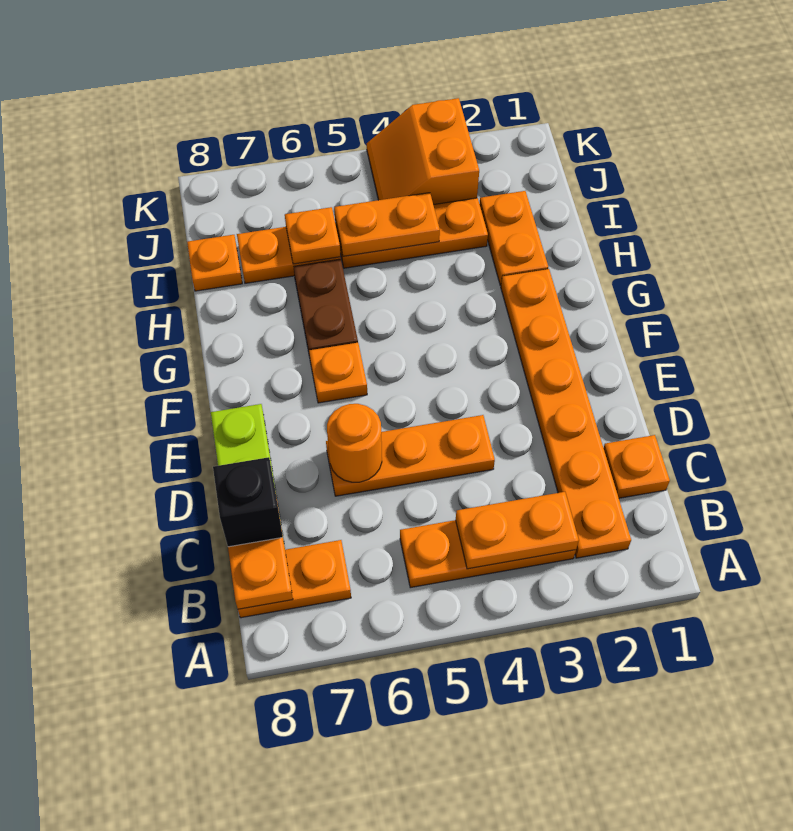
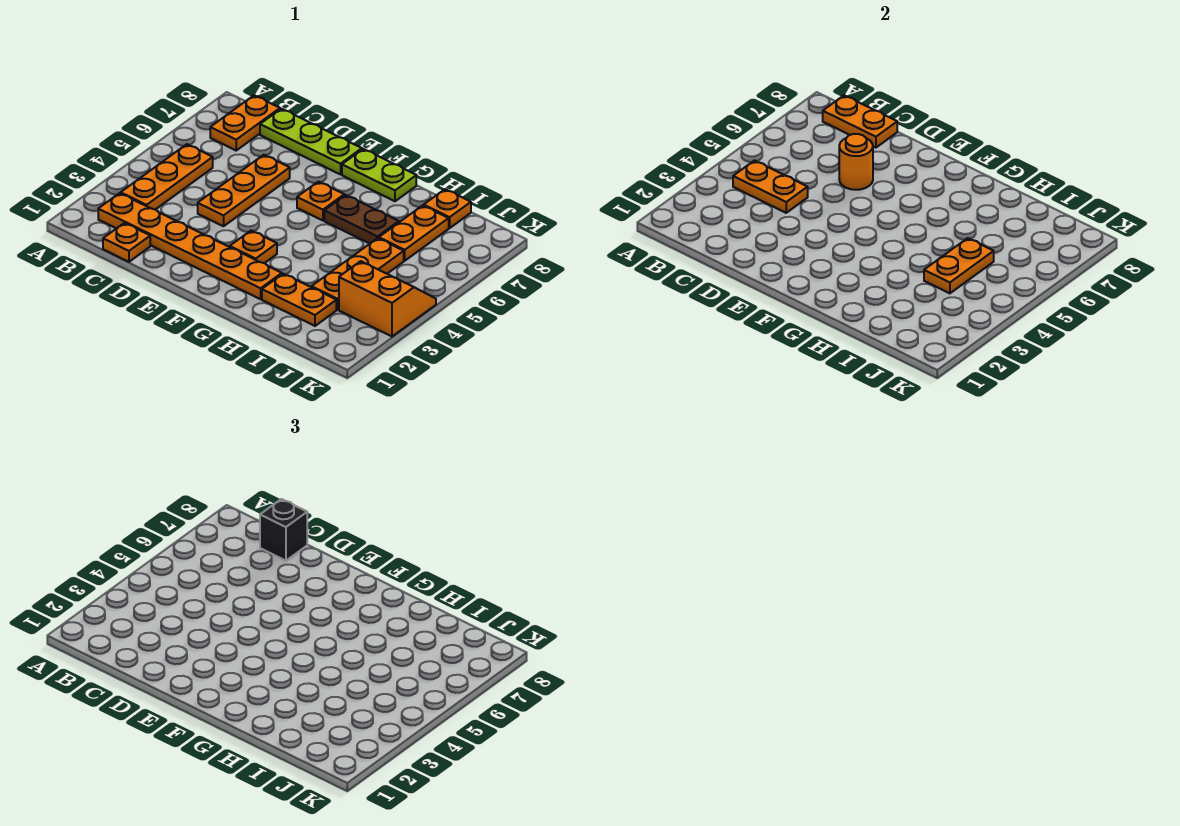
orange plate B3:B4 level 2 -> orange plate B4:C4 level 2
none -> lime plate F8:G8 level 1
orange plate I6 level 2 -> orange plate F3 level 1

